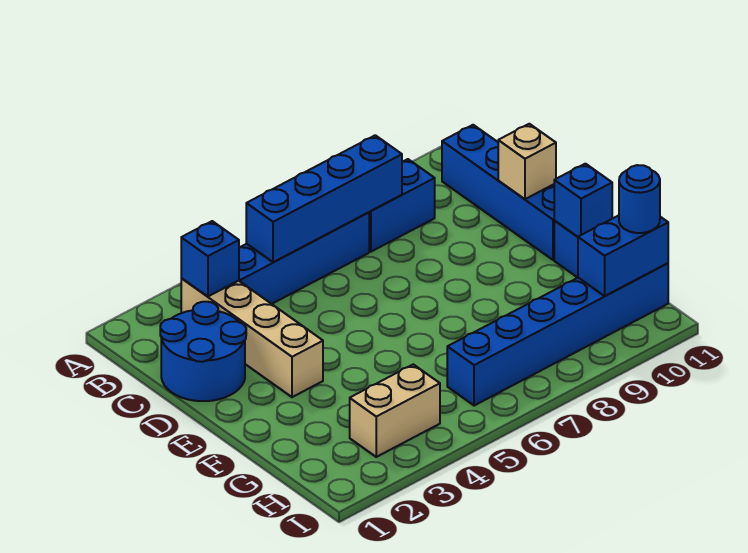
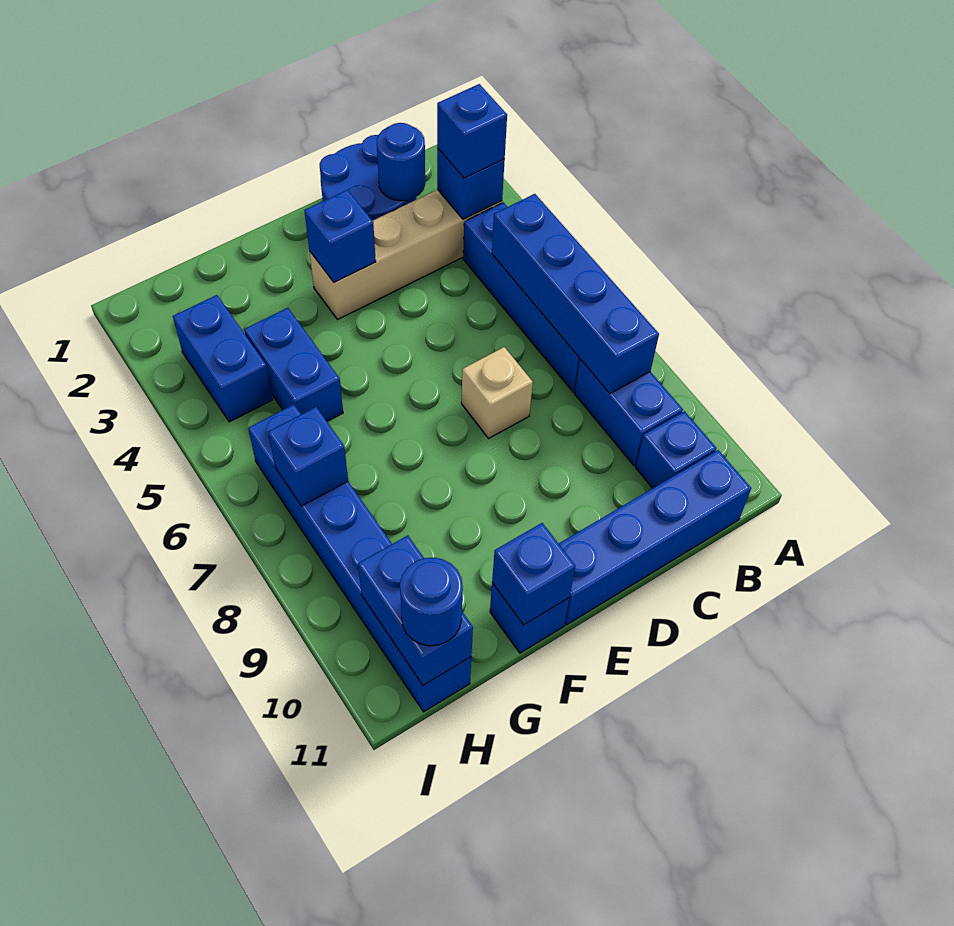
none -> blue brick B3 level 3
none -> blue brick B10 level 1
none -> blue round brick C2 level 2
tan brick D11 level 2 -> tan brick D7 level 1
none -> blue brick E3 level 2
none -> blue brick G4:G5 level 1
tan brick H3:H4 level 1 -> blue brick H3:H4 level 1
none -> blue brick H7 level 2

